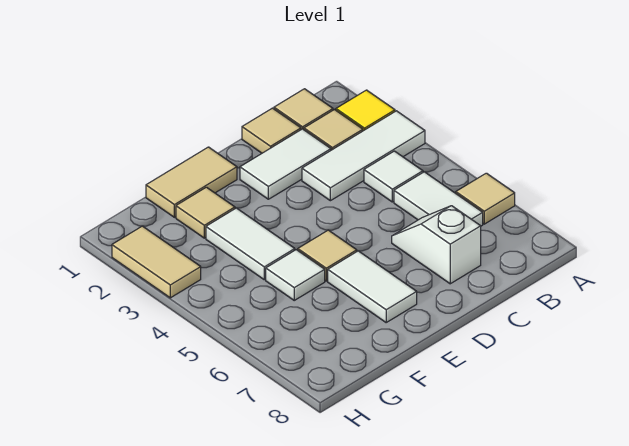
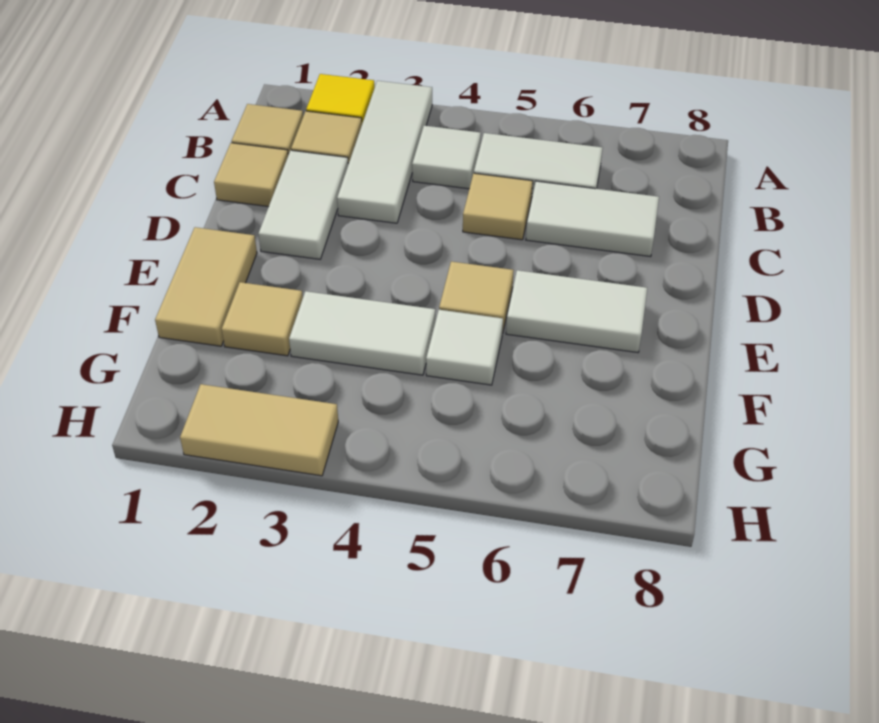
tan tile A6 level 1 -> tan tile C5 level 1
white slope C6:C7 level 1 top 7 -> white tile C6:C7 level 1

